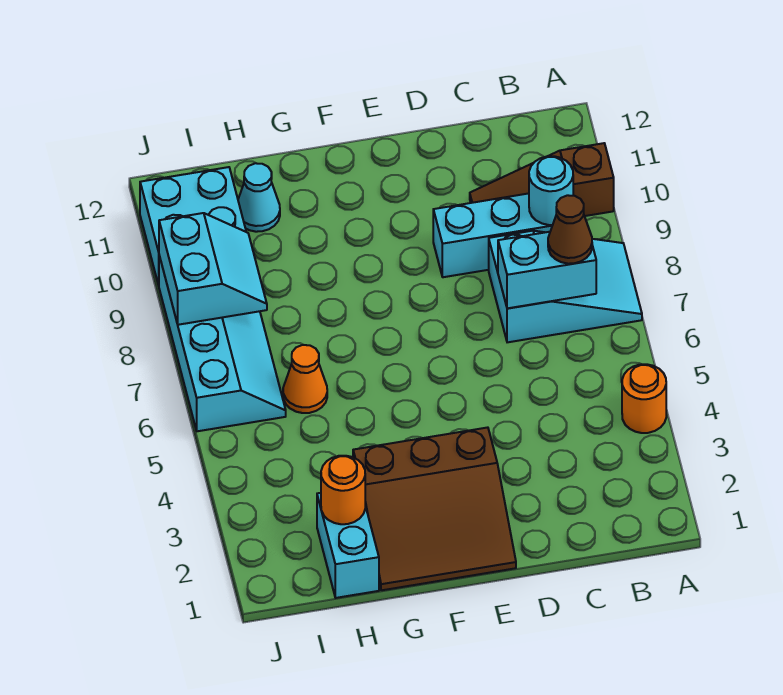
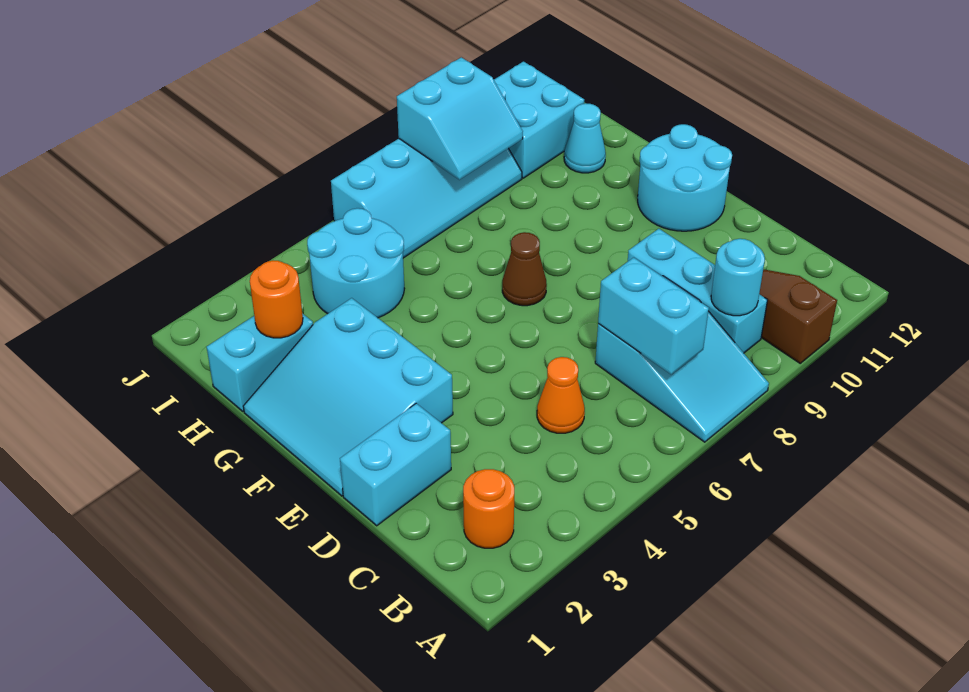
orange round brick A4 level 1 -> orange round brick B2 level 1
brown cone B7 level 3 -> brown cone F7 level 1
none -> cyan brick D1:D2 level 1
brown slope E1:G3 level 1 top 3 -> cyan slope E1:G3 level 1 top 3
none -> cyan round brick E11:F12 level 1
none -> cyan round brick H4:I5 level 1
orange cone H6 level 1 -> orange cone C5 level 1

